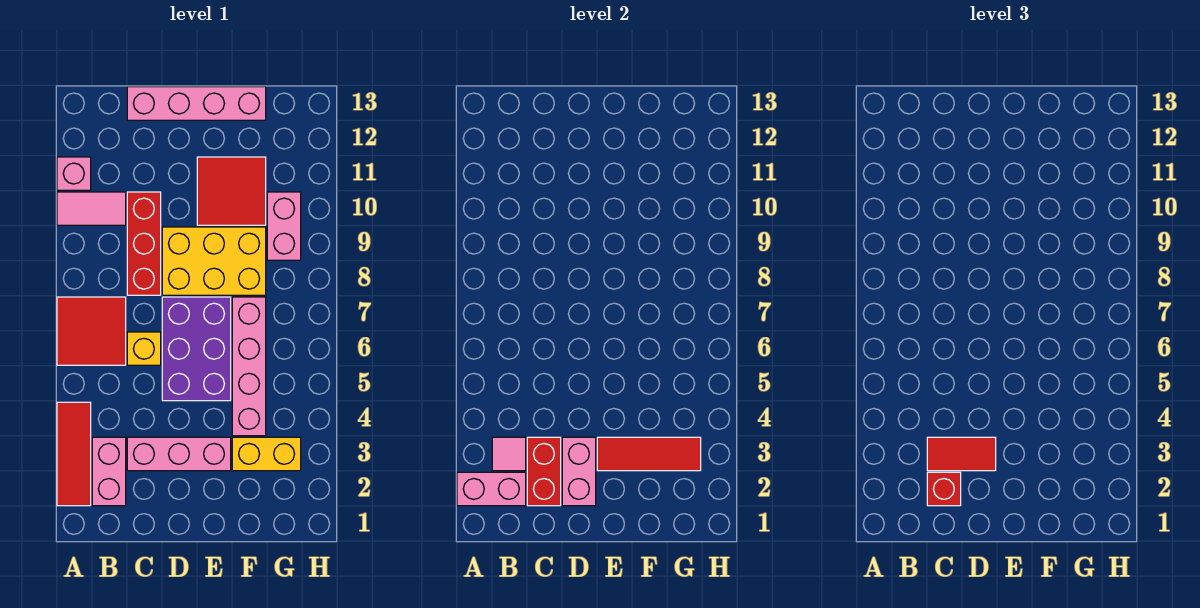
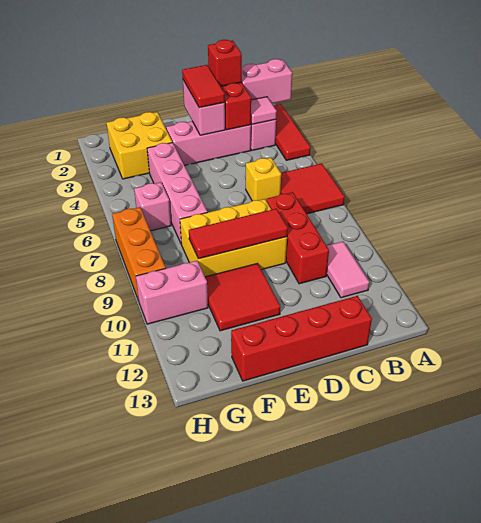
pink tile A10:B10 level 1 -> pink tile B10:B11 level 1
pink brick A11 level 1 -> pink brick G6 level 1
red tile C3:D3 level 3 -> red tile D2:D3 level 3
pink brick C13:F13 level 1 -> red brick C13:F13 level 1
purple brick D5:E7 level 1 -> none
red tile E3:G3 level 2 -> red tile D9:F9 level 2
yellow brick F3:G3 level 1 -> yellow brick F2:G3 level 1
pink brick G9:G10 level 1 -> pink brick G10:H10 level 1
none -> orange brick H7:H9 level 1

